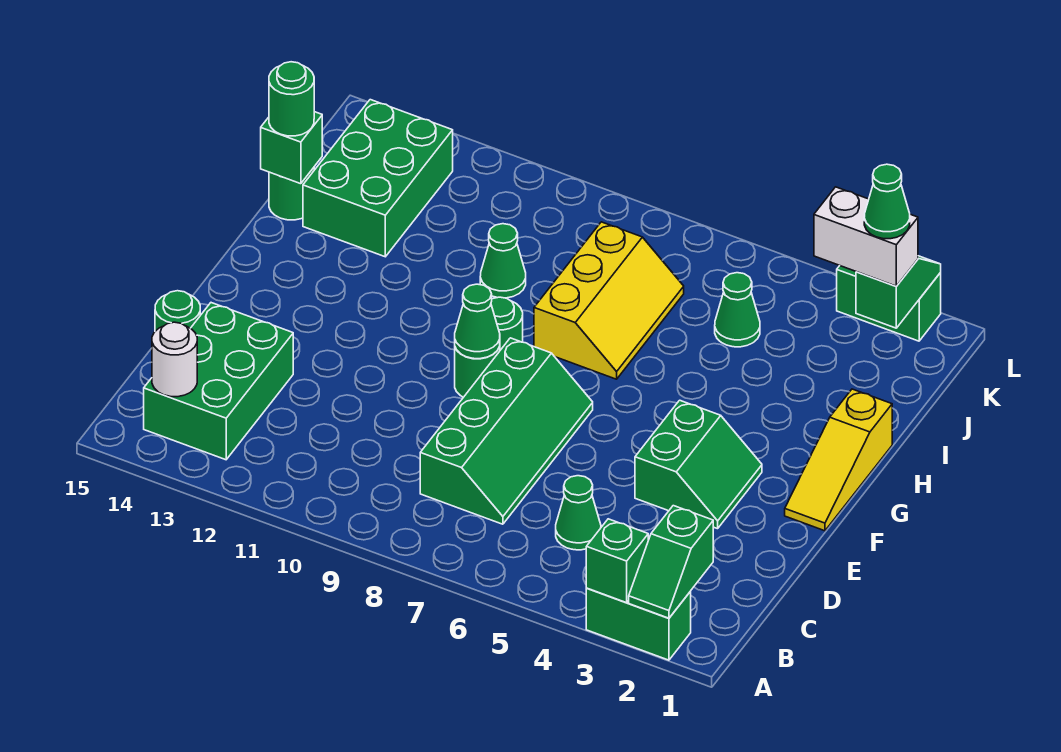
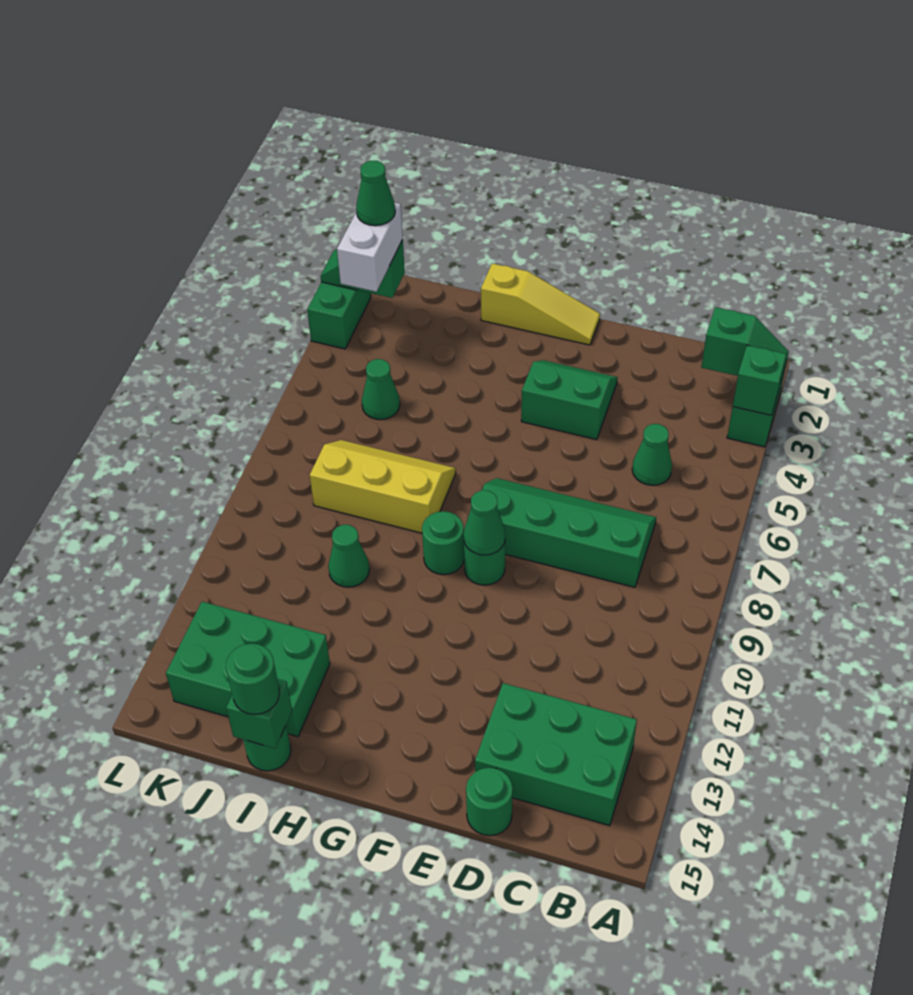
white round brick B14 level 2 -> none

